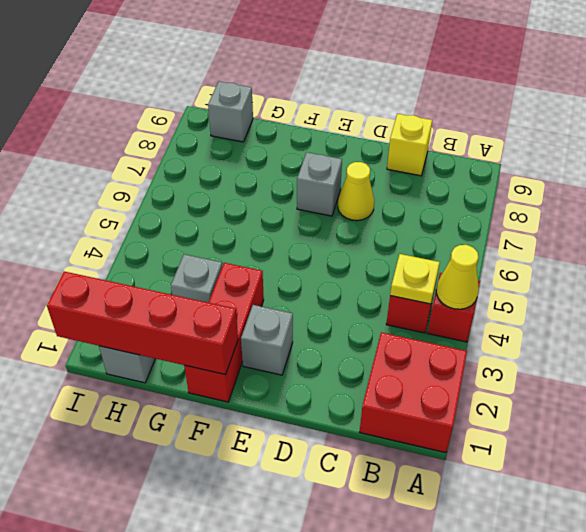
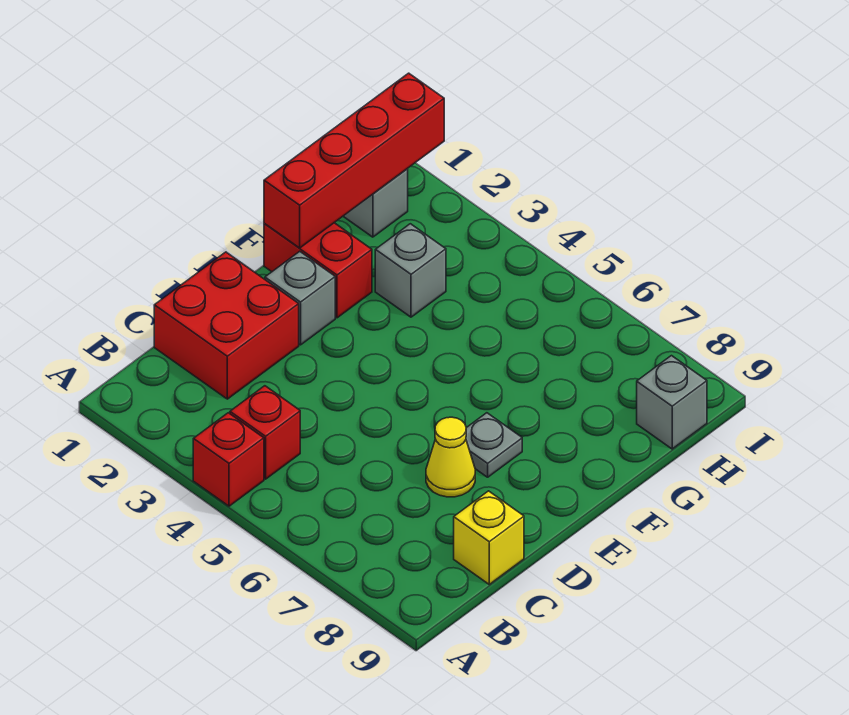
red brick A1:B2 level 1 -> red brick C1:D2 level 1
yellow cone A4 level 2 -> none
yellow plate B4 level 2 -> none
grey brick E7 level 1 -> grey plate E7 level 1
red brick F1:F3 level 1 -> red brick F1:F2 level 1

